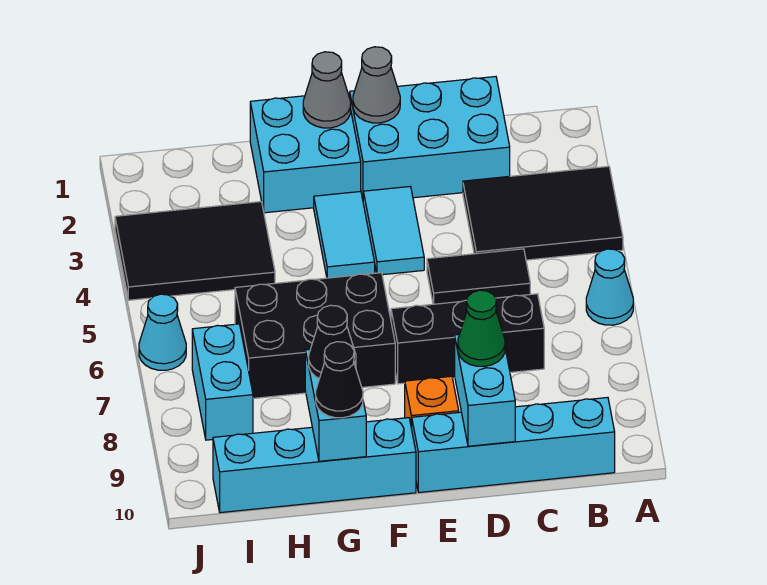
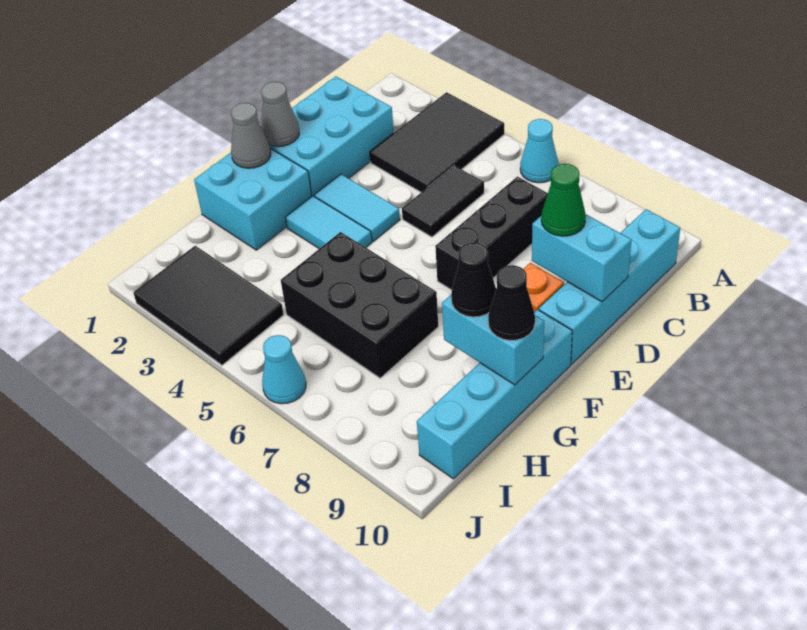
black brick F6:H7 level 1 -> black brick G5:H7 level 1
black tile H3:J4 level 1 -> black tile I2:J4 level 1
cyan brick I7:I8 level 1 -> none

